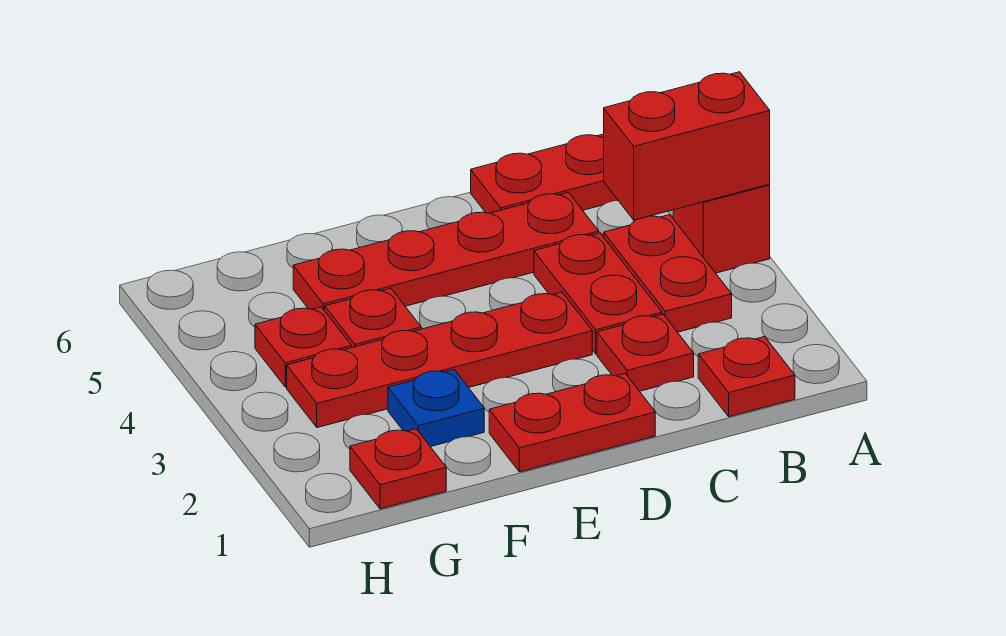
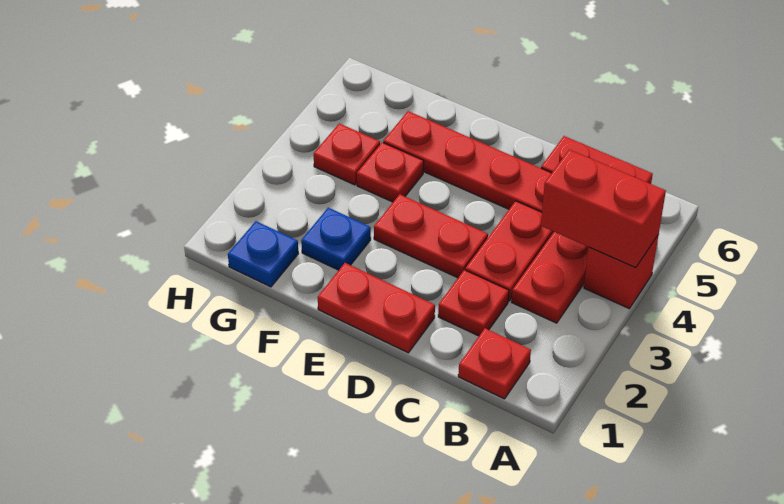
red plate D3:G3 level 1 -> red plate D3:E3 level 1
red plate G1 level 1 -> blue plate G1 level 1

